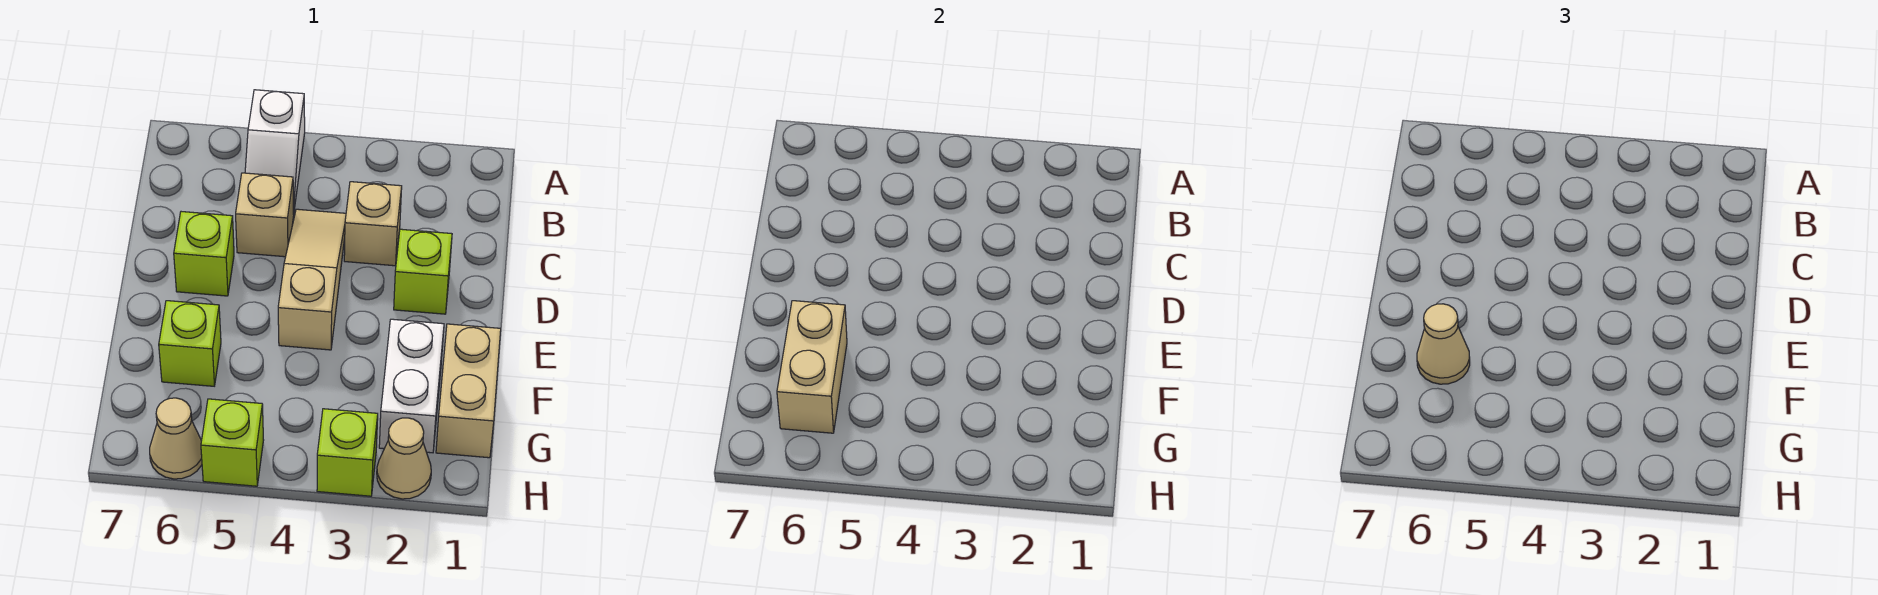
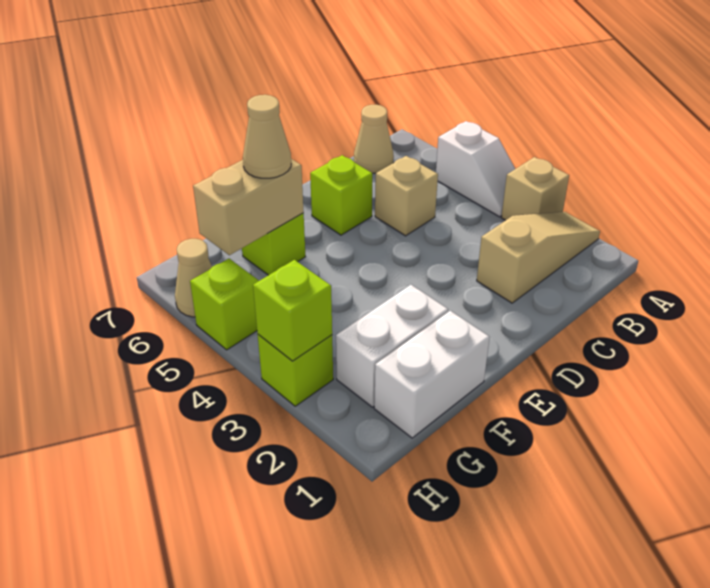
white slope A5:B5 level 1 top A -> white slope A4:A5 level 1 top 5
tan brick C3 level 1 -> tan brick A3 level 1
tan slope C4:E4 level 1 top E -> tan slope A2:C2 level 1 top C
lime brick D2 level 1 -> lime brick H3 level 2
tan brick F1:G1 level 1 -> white brick F1:G1 level 1
tan cone H2 level 1 -> tan cone B7 level 1

